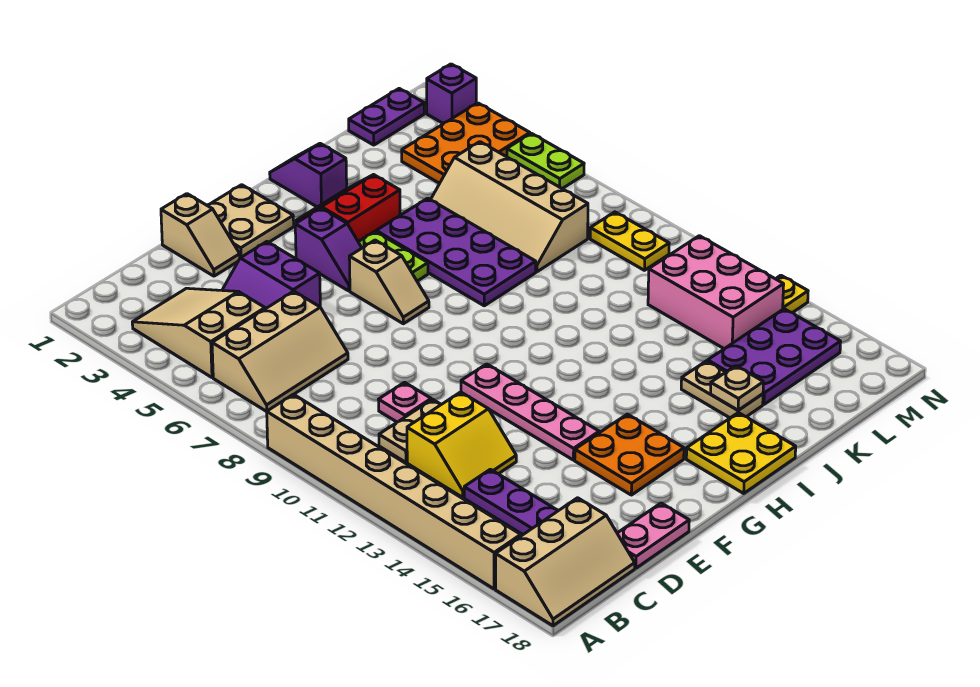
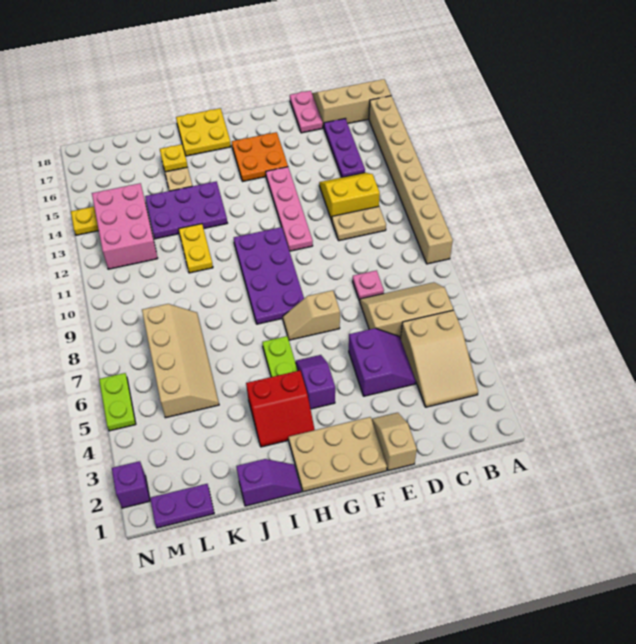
pink plate D10 level 1 -> pink plate D8 level 1
pink plate D18:E18 level 1 -> pink plate D17:D18 level 1
tan plate F1:G2 level 1 -> tan plate F1:H2 level 1
tan slope G6:G7 level 1 top 6 -> tan slope F7:G7 level 1 top F
purple slope I1:I2 level 1 top 2 -> purple slope I1:J1 level 1 top J
purple plate I5:J8 level 1 -> purple plate G8:H11 level 1
tan plate J16 level 2 -> yellow plate J16 level 2
purple plate K15:M16 level 1 -> purple plate I13:K14 level 1
orange plate L3:N4 level 1 -> none
yellow plate M9:M10 level 1 -> yellow plate J11:J12 level 1

